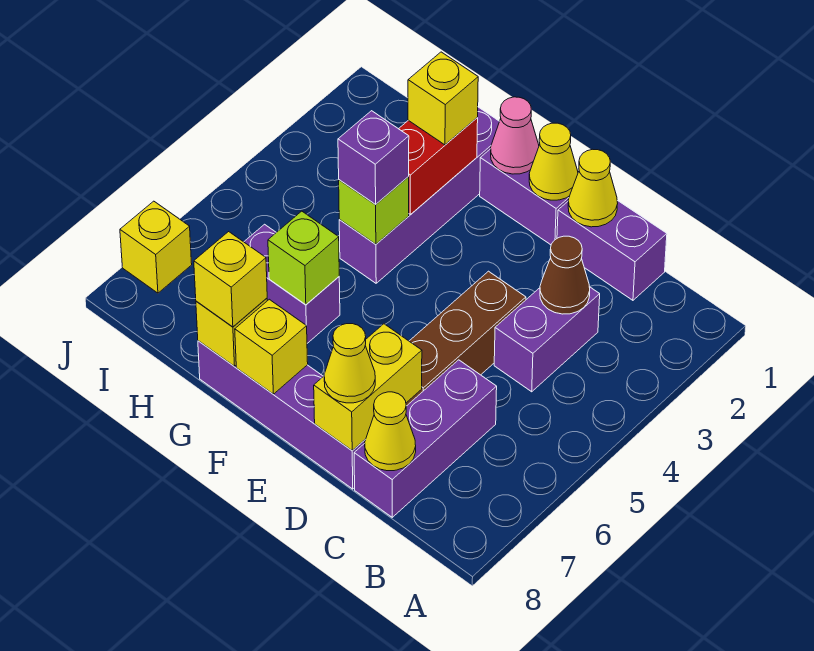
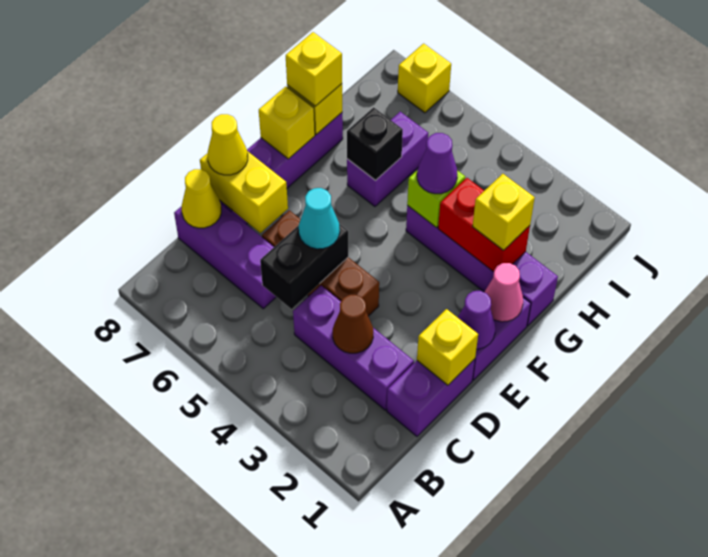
purple brick C3:C4 level 1 -> purple brick C2:C4 level 1
none -> black brick C5:D5 level 2
yellow cone D1 level 2 -> yellow brick D1 level 2
none -> cyan cone D5 level 3
yellow cone E1 level 2 -> purple cone E1 level 2
purple brick G4 level 3 -> purple cone G4 level 3
lime brick G6 level 2 -> black brick G6 level 2

